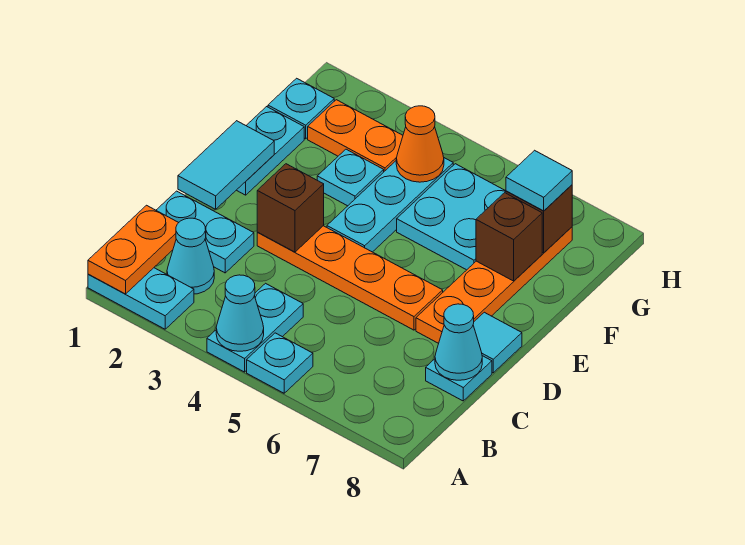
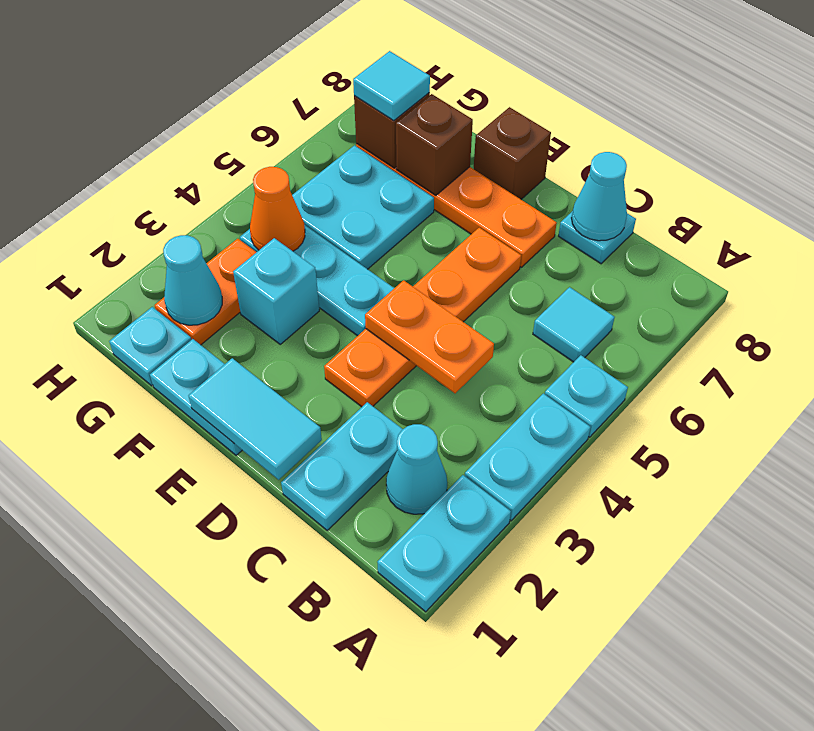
orange plate A1:B1 level 2 -> orange plate C4:D4 level 2
cyan plate A4:B4 level 1 -> cyan plate A3:A4 level 1
cyan cone A4 level 2 -> cyan cone G2 level 2
brown brick D3 level 2 -> brown brick E8 level 1
cyan tile D8 level 1 -> cyan tile B6 level 1
cyan plate F3 level 1 -> cyan brick F3 level 1

